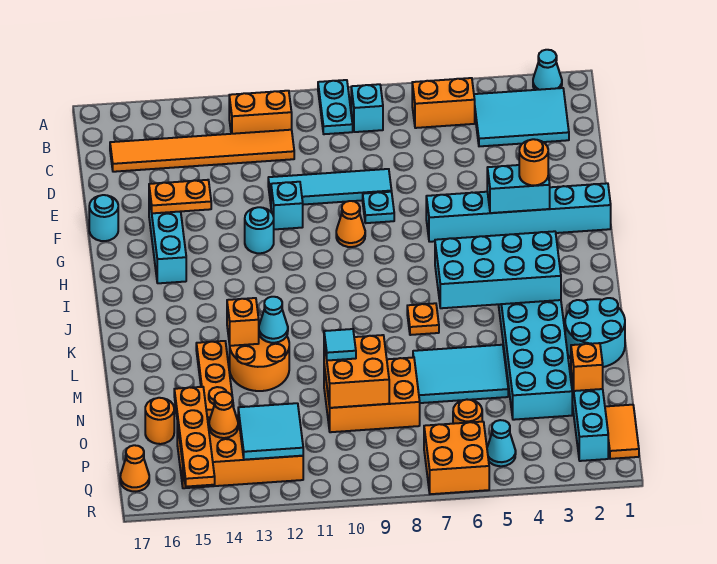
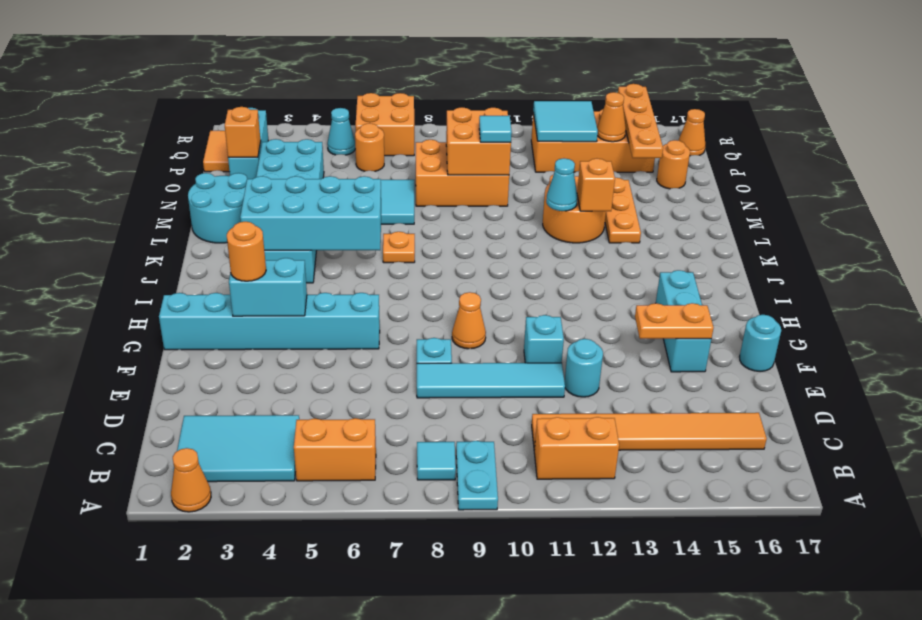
cyan cone A2 level 1 -> orange cone A2 level 1
cyan brick B8 level 1 -> cyan tile B8 level 1
cyan round brick G12 level 1 -> cyan round brick E12 level 1

